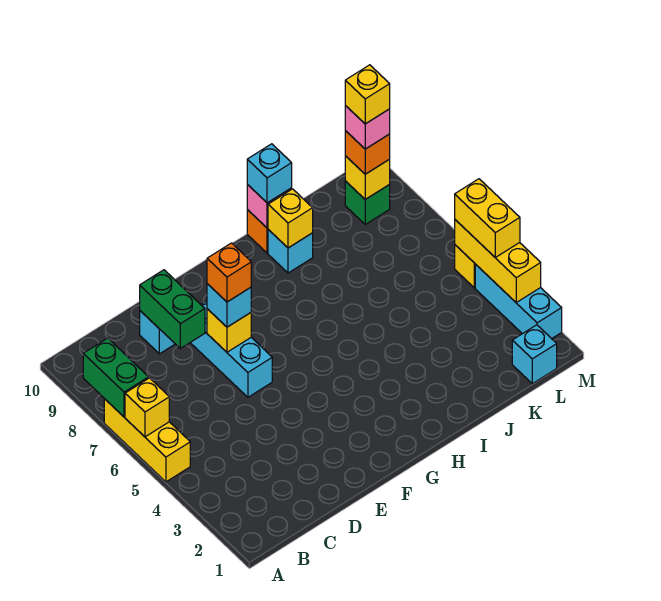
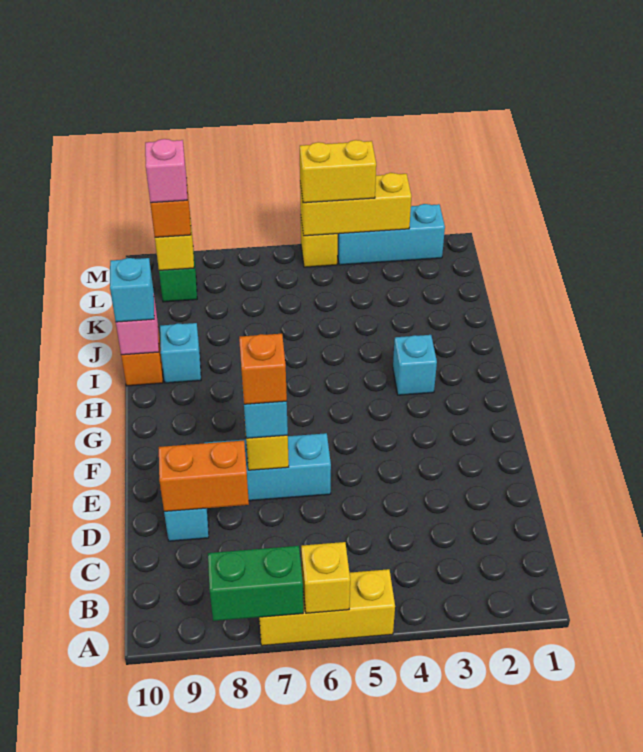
green brick D8:D9 level 2 -> orange brick D8:D9 level 2
yellow brick I9 level 2 -> none
cyan brick L1 level 1 -> cyan brick H3 level 1
yellow brick L9 level 5 -> none

